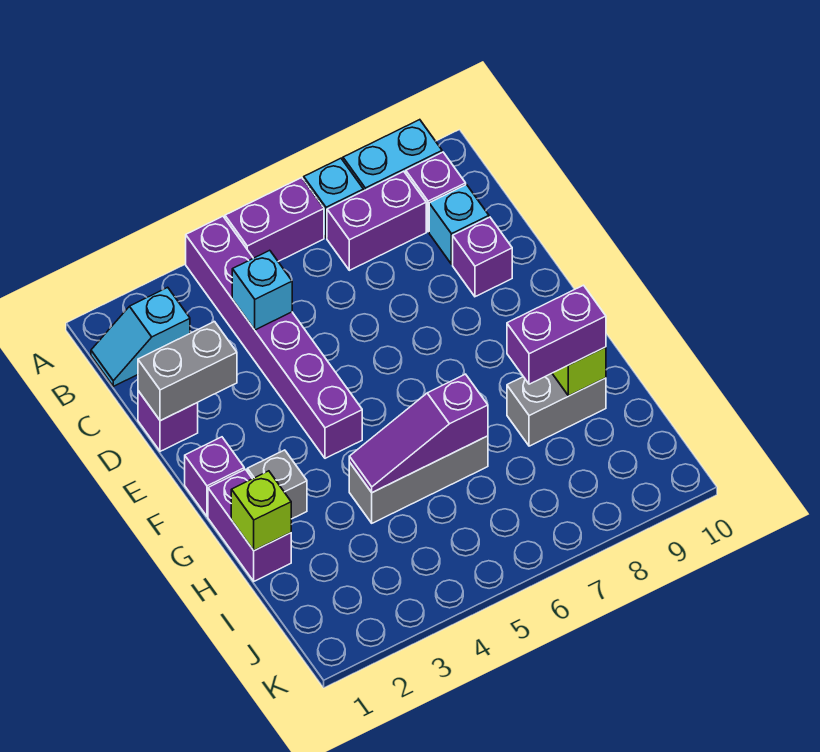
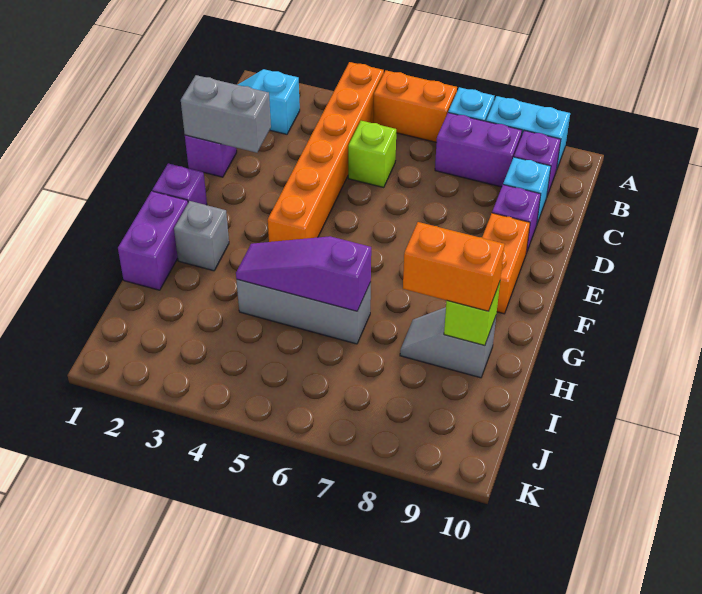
purple brick A4:F4 level 1 -> orange brick A4:F4 level 1
purple brick A5:A6 level 1 -> orange brick A5:A6 level 1
cyan brick C4 level 2 -> none
none -> orange brick E9:F9 level 1
lime brick H1 level 2 -> lime brick C5 level 1
grey brick H8:H9 level 1 -> grey slope H8:H9 level 1 top 9
purple brick H8:H9 level 3 -> orange brick H8:H9 level 3

